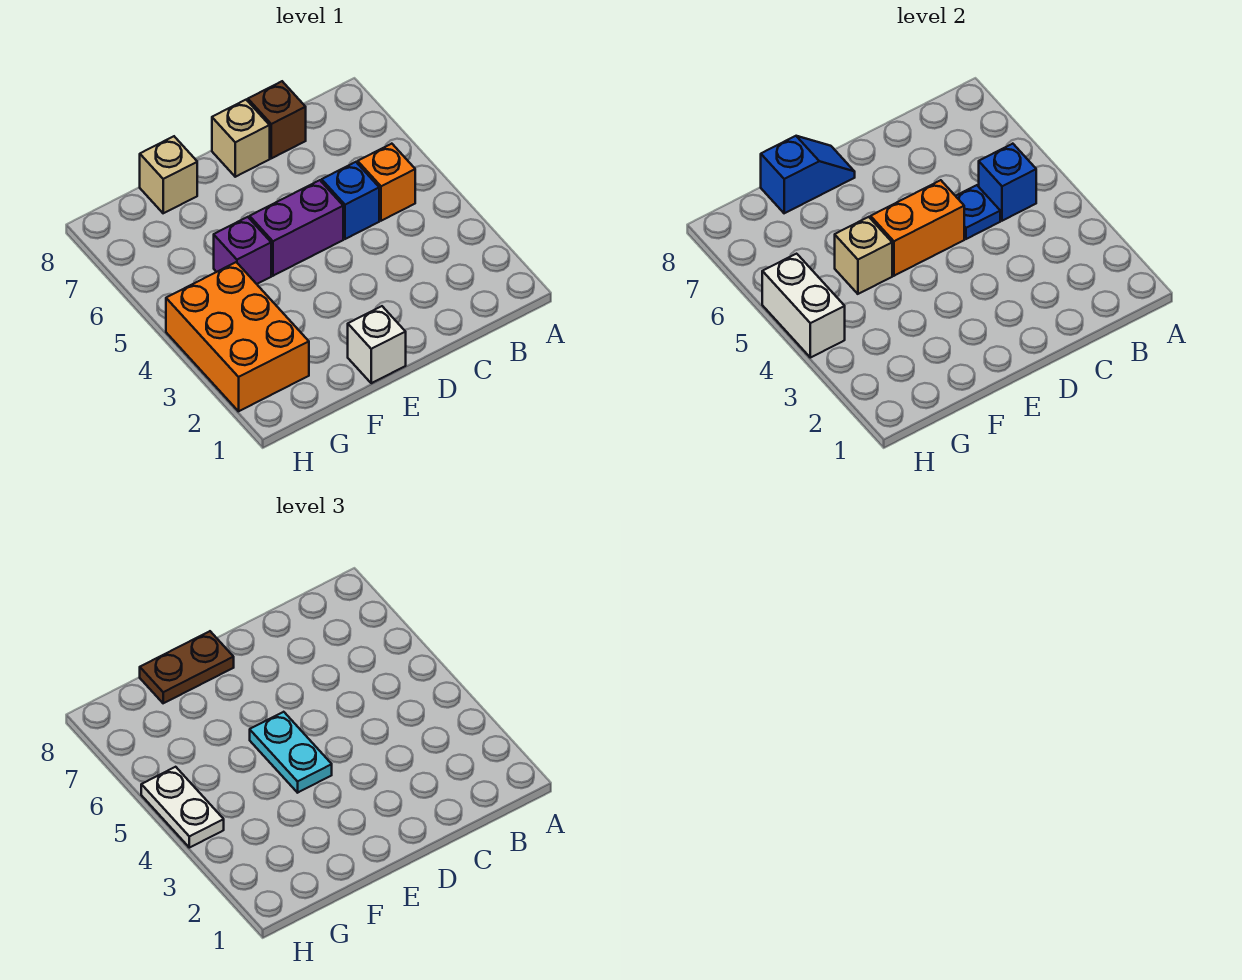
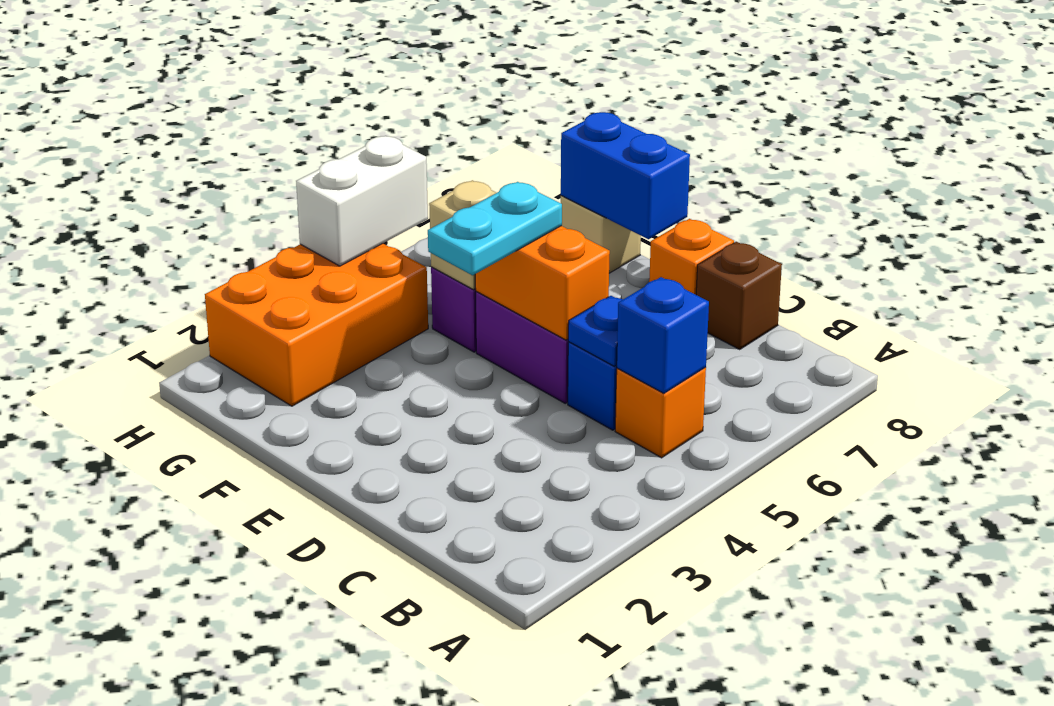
tan brick D8 level 1 -> orange brick D8 level 1
white brick E1 level 1 -> none
blue slope E8:F8 level 2 top F -> blue brick E8:F8 level 2
brown plate E8:F8 level 3 -> none
white plate H4:H5 level 3 -> none

